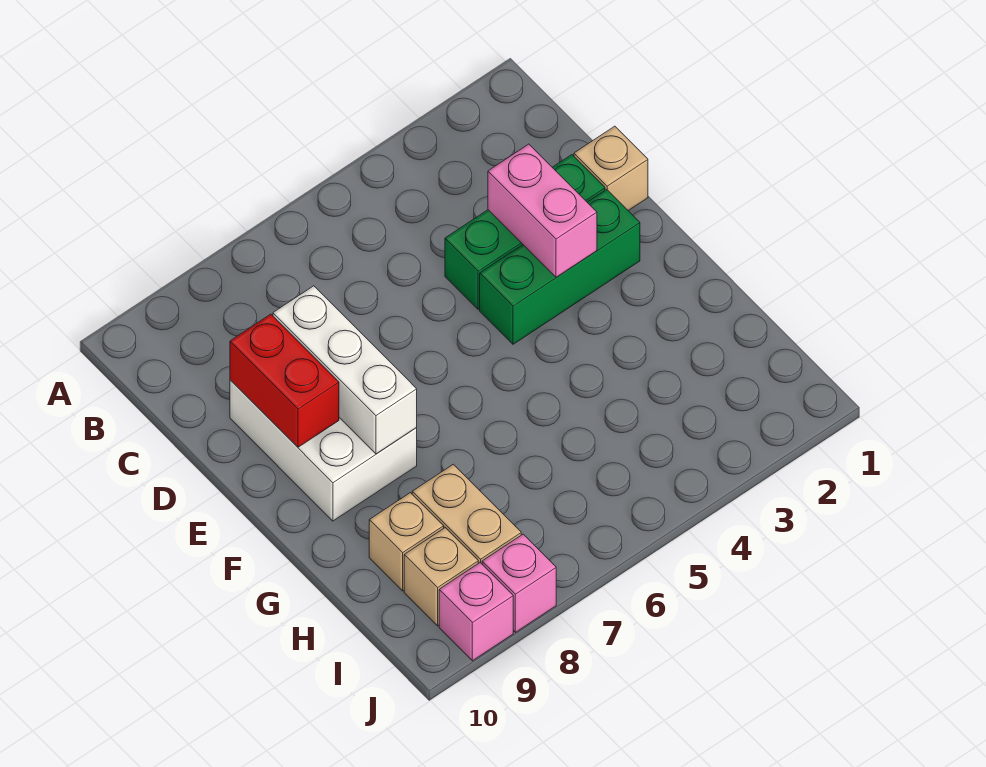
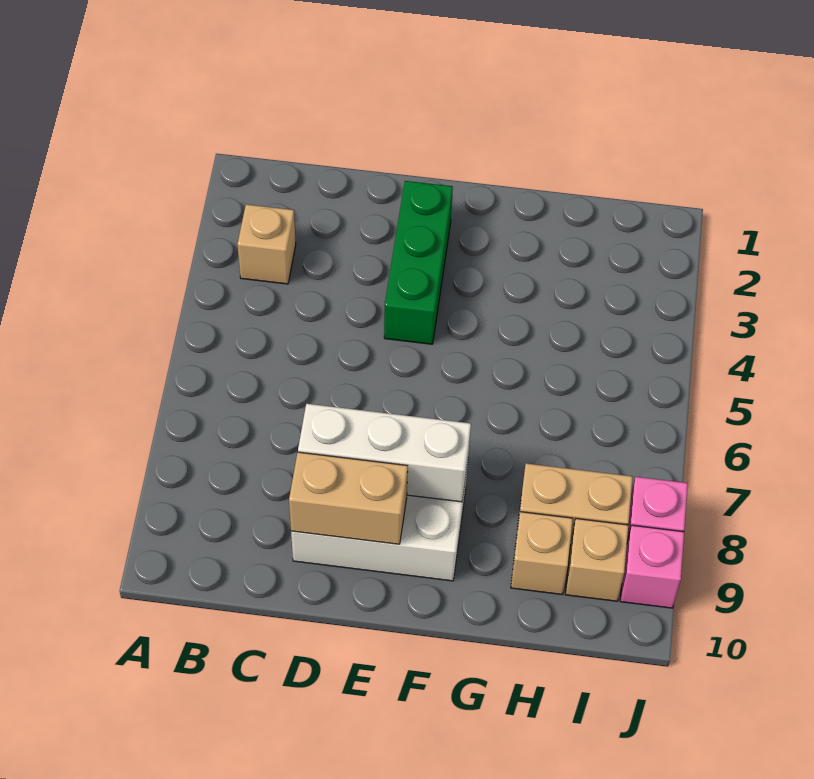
tan brick D1 level 1 -> tan brick B3 level 1
green brick D2:D4 level 1 -> none
pink brick D3:E3 level 2 -> none
red brick D9:E9 level 2 -> tan brick D9:E9 level 2

